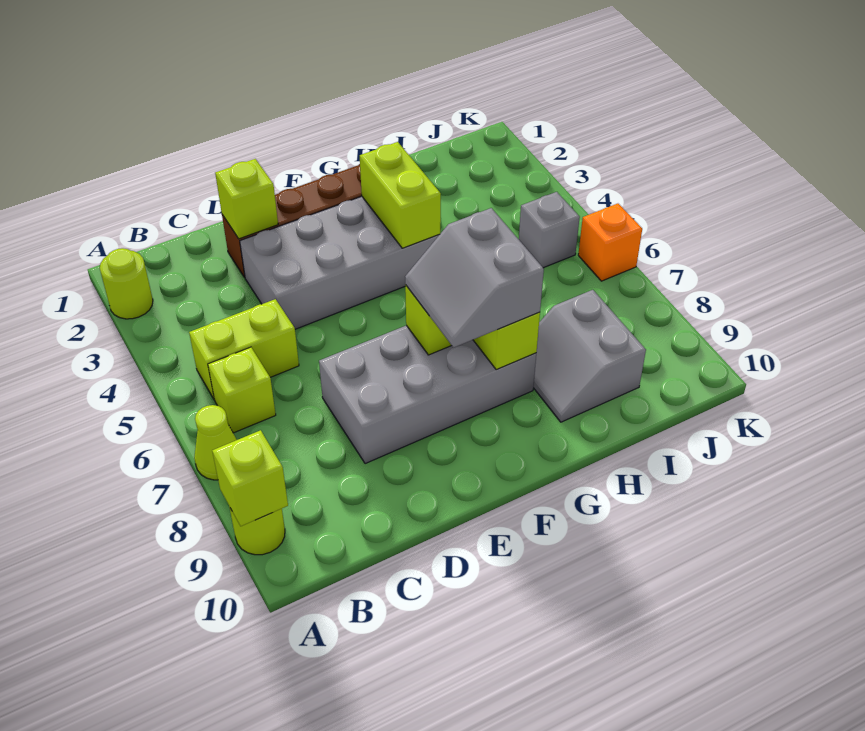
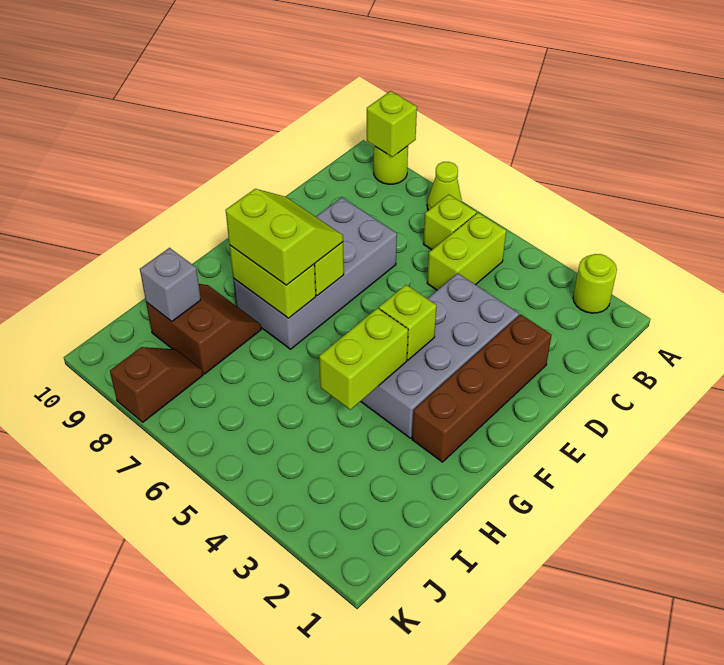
lime brick D2 level 2 -> lime brick F4 level 2
grey slope F7:G8 level 3 top G -> lime slope F7:G8 level 3 top G
lime brick G3:G4 level 2 -> lime brick G4:H4 level 2
grey slope H8:I9 level 1 top I -> brown slope H8:I9 level 1 top I
grey brick J5 level 1 -> grey brick I9 level 2
none -> brown slope J8:K8 level 1 top K
orange brick K6 level 1 -> none

